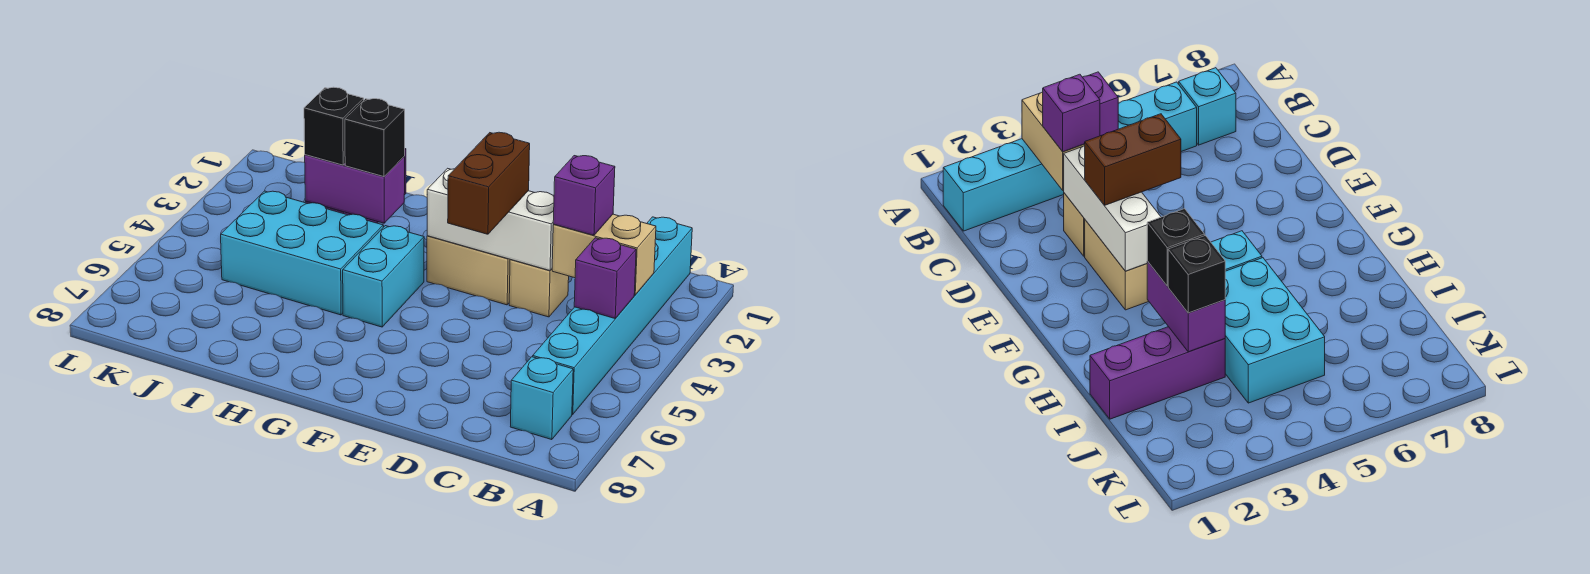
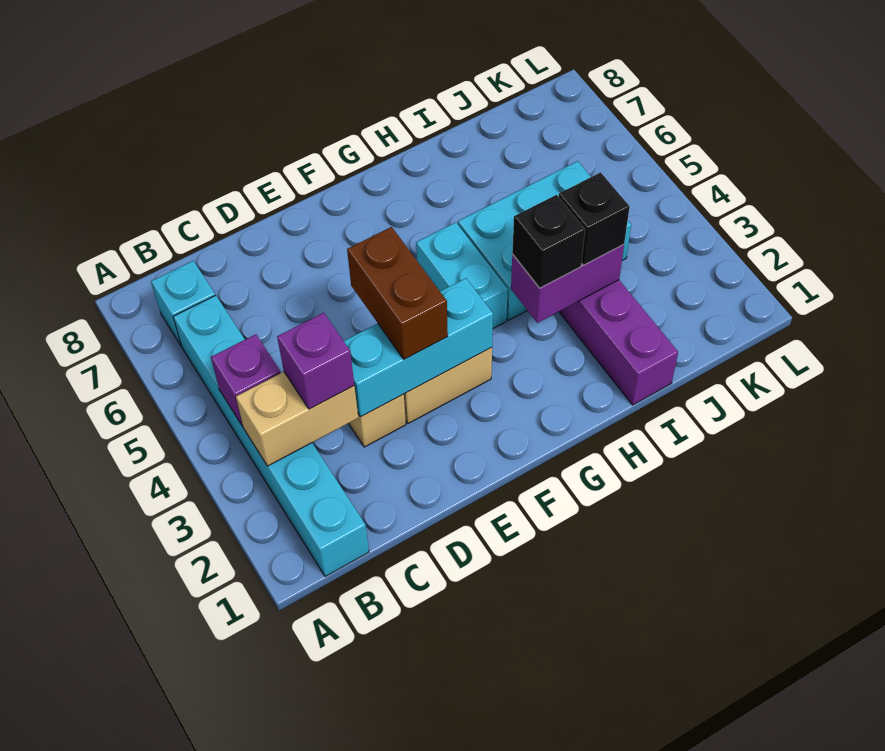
white brick D3:F3 level 2 -> cyan brick D3:F3 level 2

